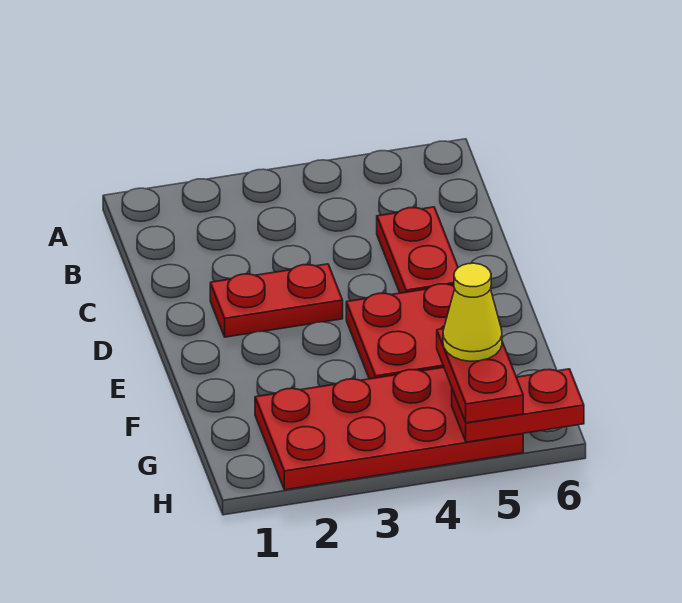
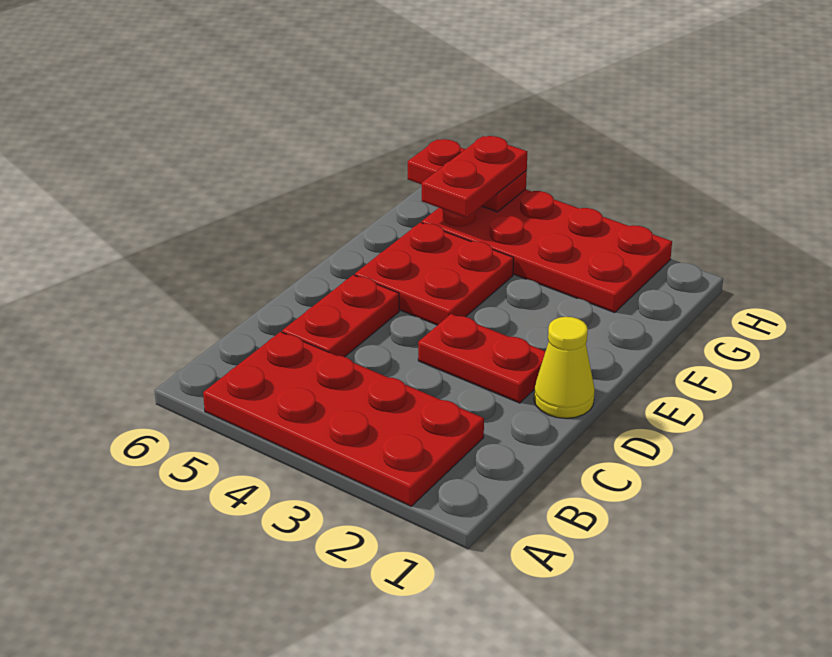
none -> red plate A2:B5 level 1
yellow cone G5 level 4 -> yellow cone D1 level 1

